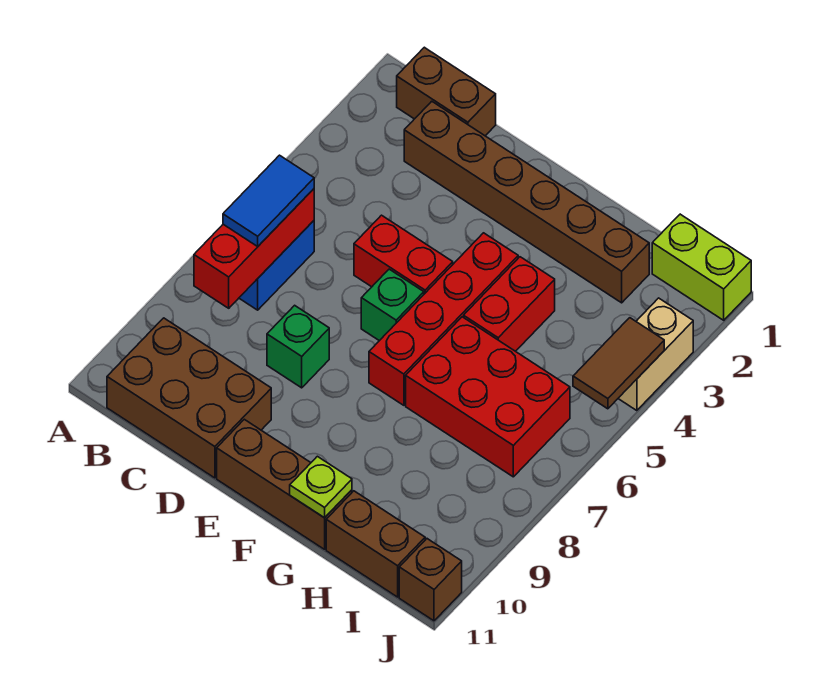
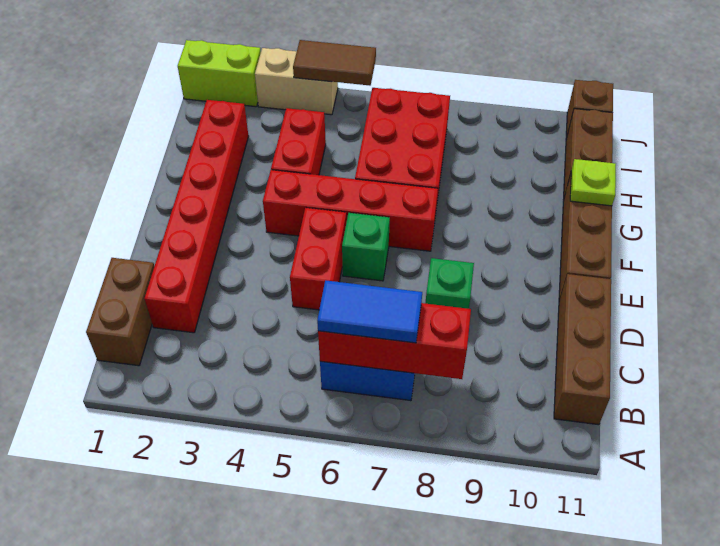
brown brick B10:D11 level 1 -> brown brick B11:D11 level 1
brown brick C2:H2 level 1 -> red brick C2:H2 level 1
red brick G4:G5 level 1 -> red brick G4:H4 level 1
lime brick I1:J1 level 1 -> lime brick J1:J2 level 1

